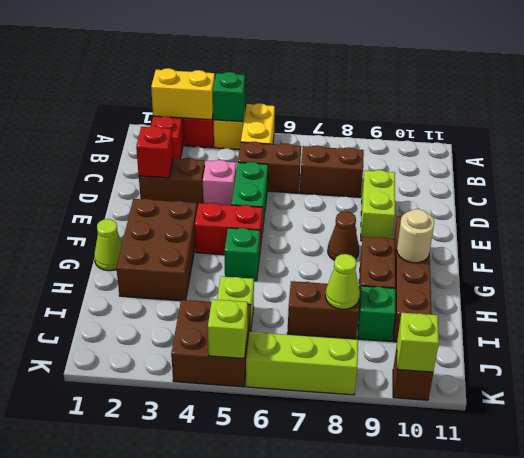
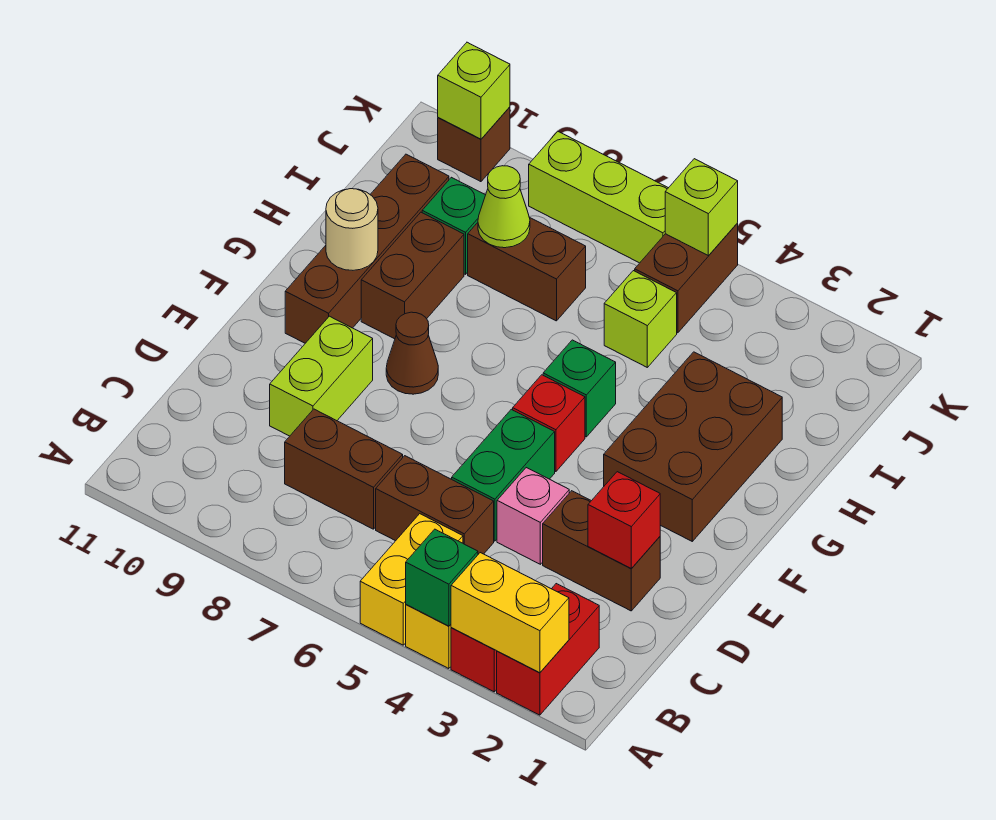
red brick F4:F5 level 1 -> red brick F5 level 1
lime cone G1 level 1 -> none
brown brick J4:K5 level 1 -> brown brick J5:K5 level 1

